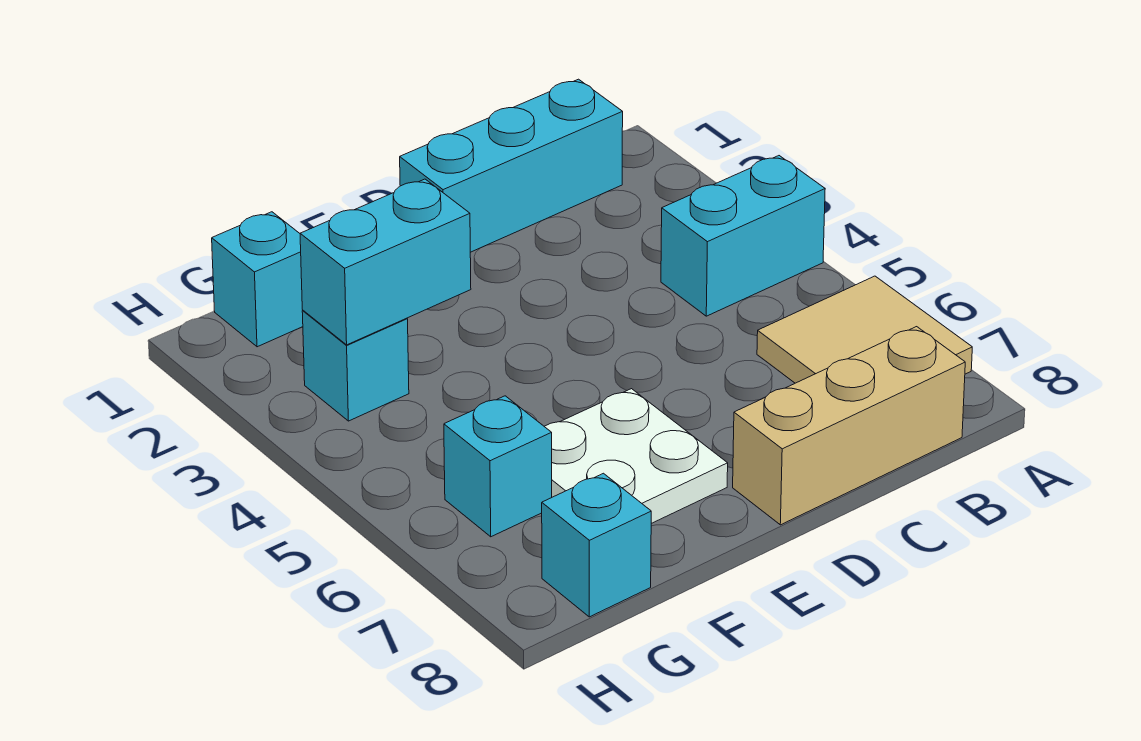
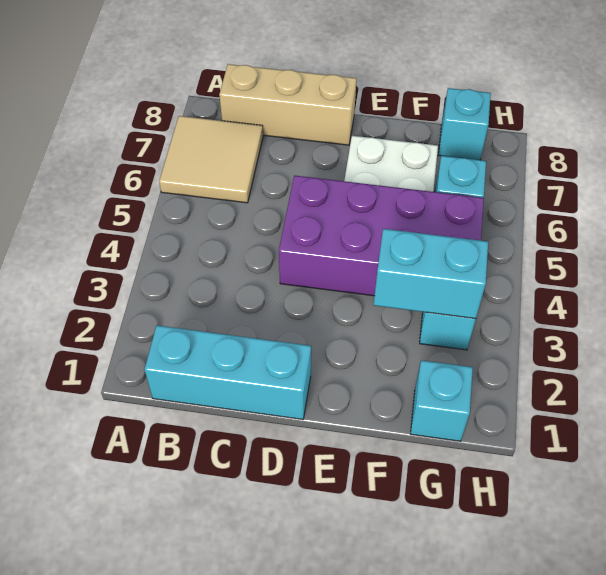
cyan brick A4:B4 level 1 -> none
none -> purple brick D4:G5 level 1

